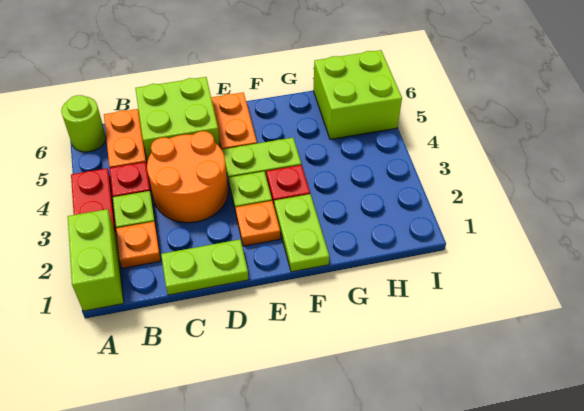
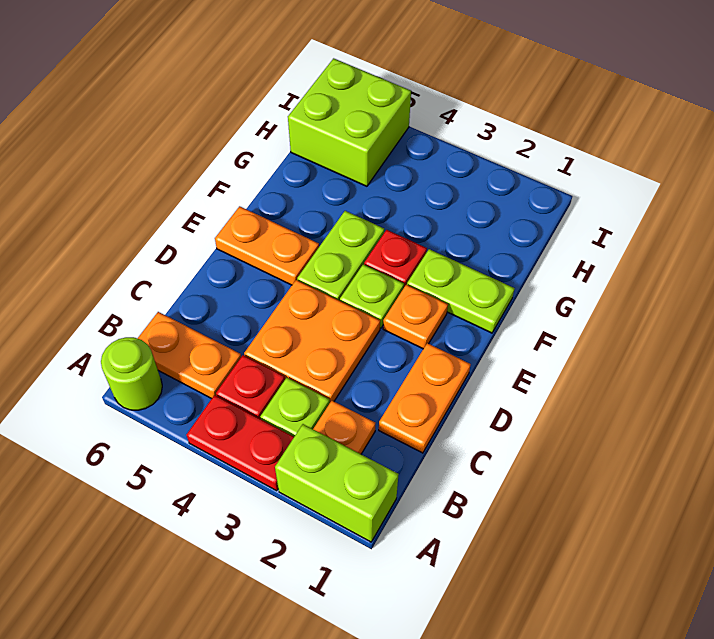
lime plate C1:D1 level 1 -> orange plate C1:D1 level 1
orange round brick C3:D4 level 1 -> orange plate C3:D4 level 1
lime brick C5:D6 level 1 -> none

